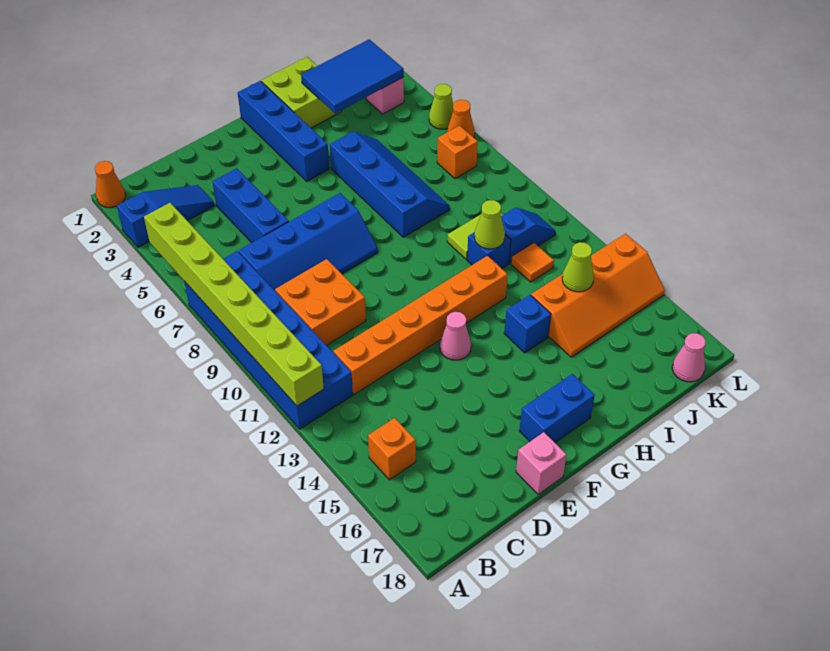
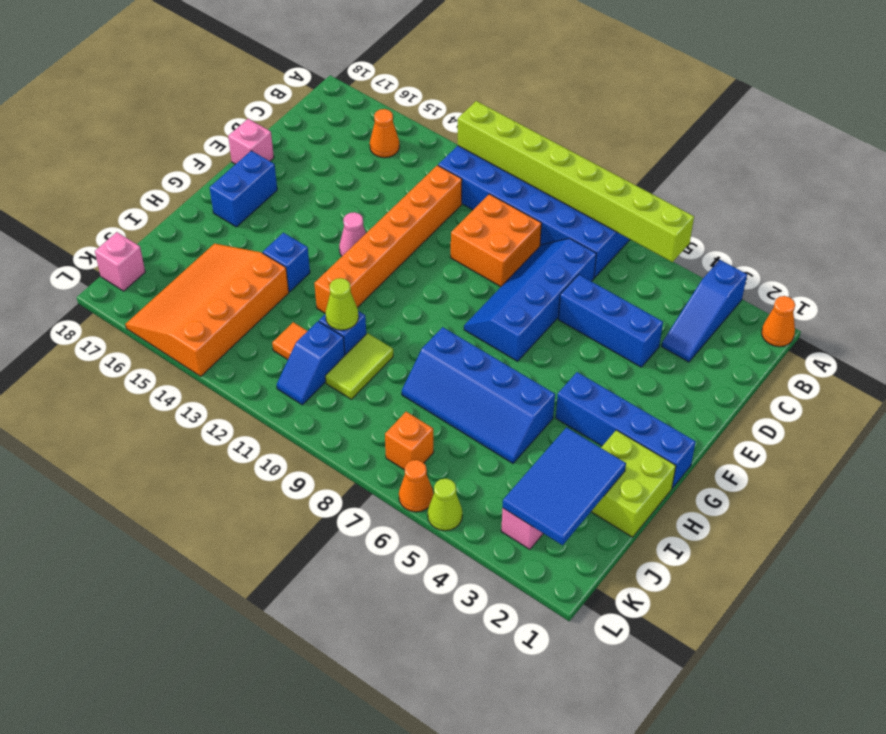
orange brick B15 level 1 -> orange cone B15 level 1
orange slope I14:L15 level 1 top 14 -> orange slope I14:L16 level 1 top 14
lime cone J14 level 2 -> none
pink cone K18 level 1 -> pink brick K18 level 1

